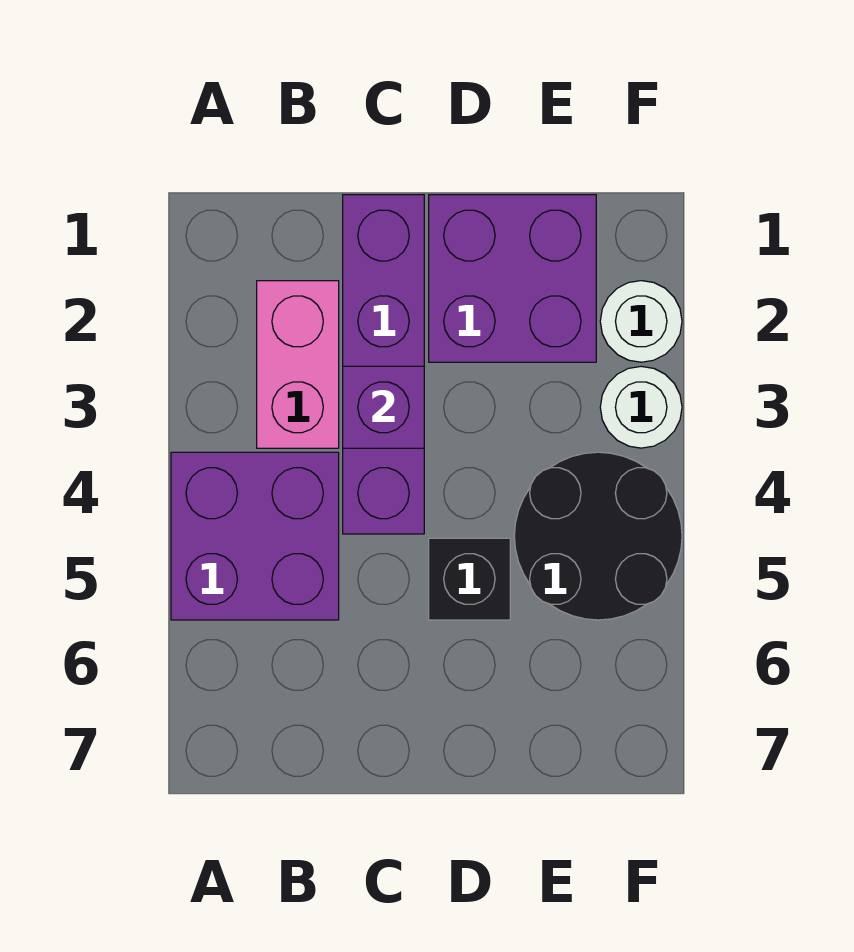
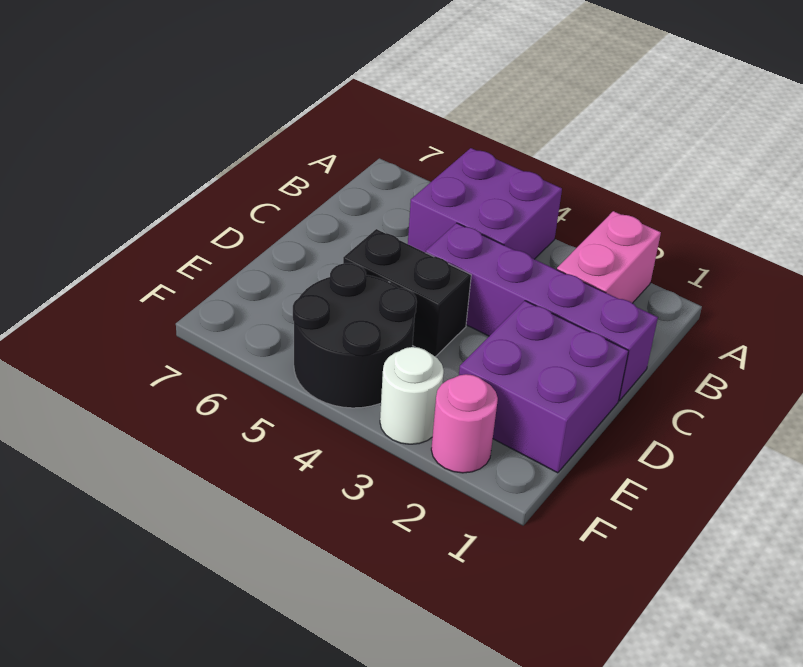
pink brick B2:B3 level 1 -> pink brick A2:B2 level 1
purple brick C3 level 2 -> none
black brick D5 level 1 -> black brick D4:D5 level 1
white round brick F2 level 1 -> pink round brick F2 level 1

